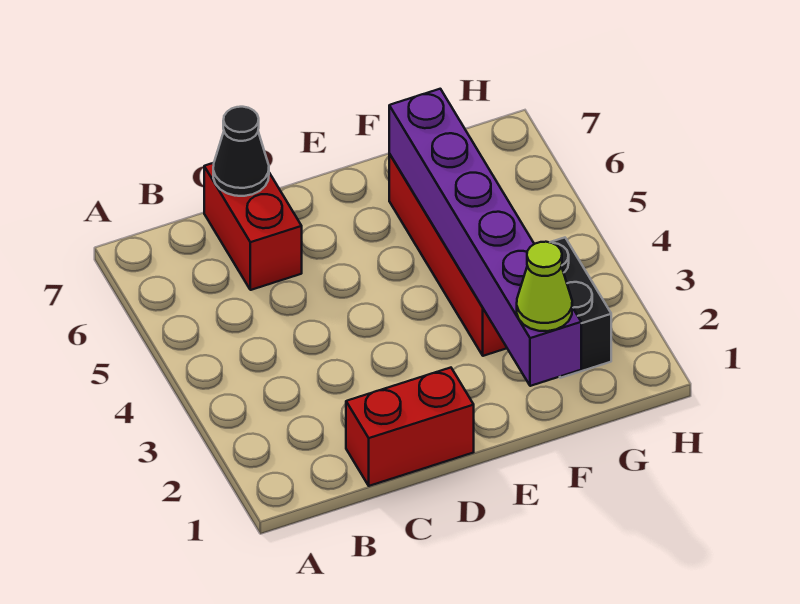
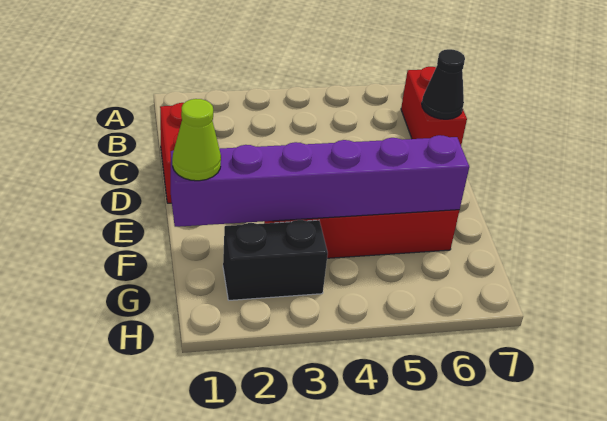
red brick C6:C7 level 1 -> red brick B7:C7 level 1

